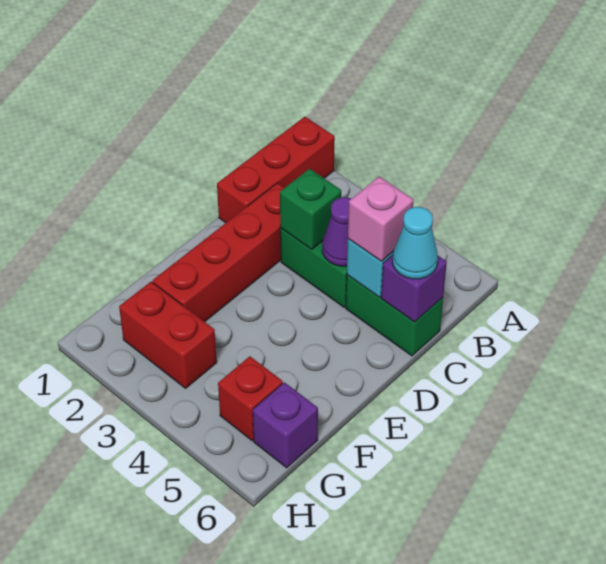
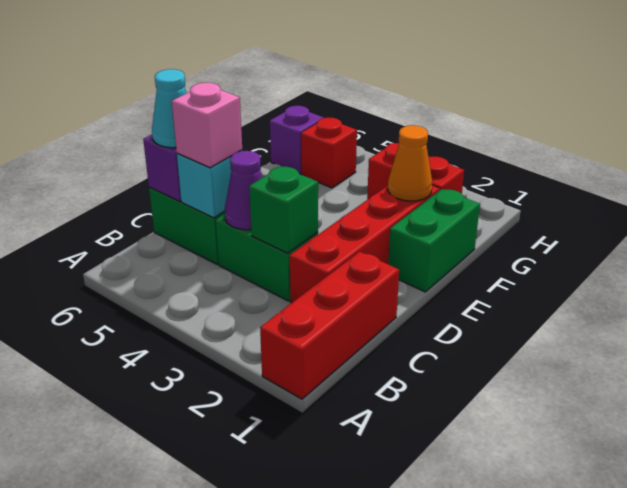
none -> green brick E1:F1 level 1
none -> orange cone F2 level 2

